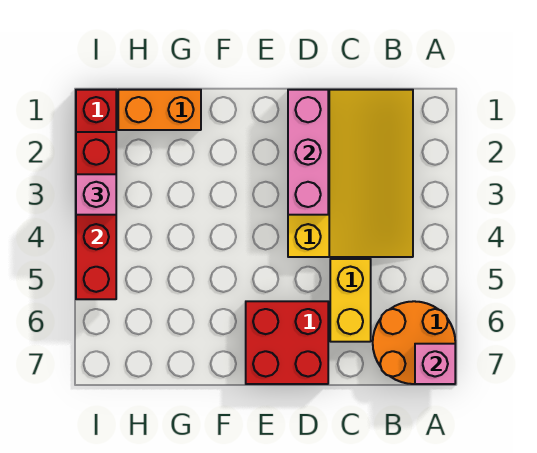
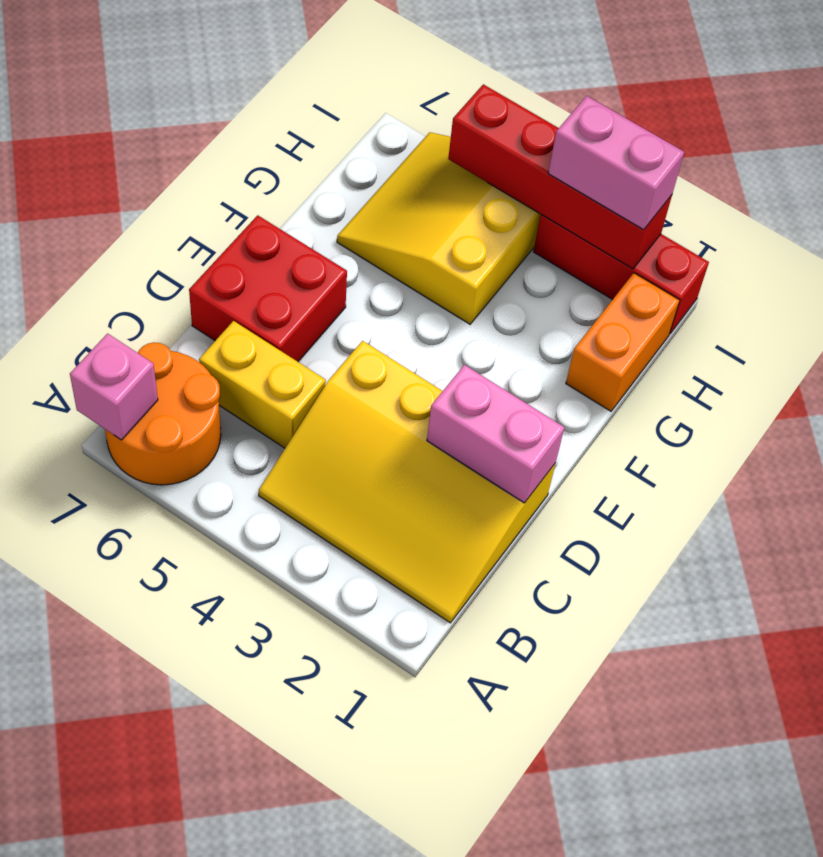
pink brick D1:D3 level 2 -> pink brick D1:D2 level 2
none -> yellow slope G4:I6 level 1 top 4
pink brick I3 level 3 -> pink brick I2:I3 level 3

